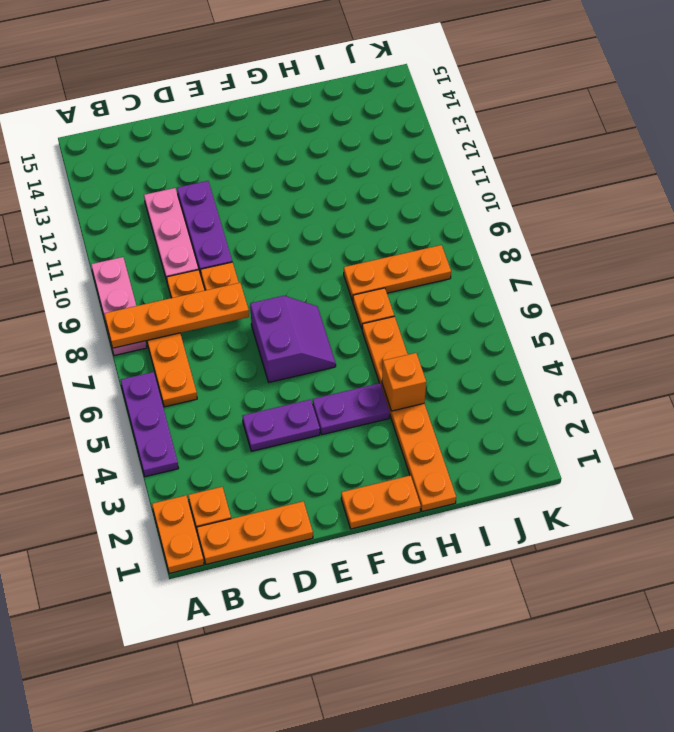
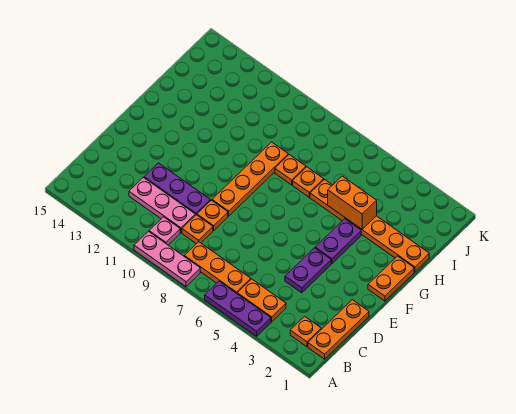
orange plate A1:A2 level 1 -> orange plate B4:B5 level 1
orange plate A8:D8 level 2 -> orange plate E9:H9 level 1
none -> pink plate B10 level 1
purple slope E6:F7 level 1 top E -> none
orange brick H4 level 2 -> orange brick H4:H5 level 2
orange plate H8:J8 level 1 -> orange plate H8 level 1

